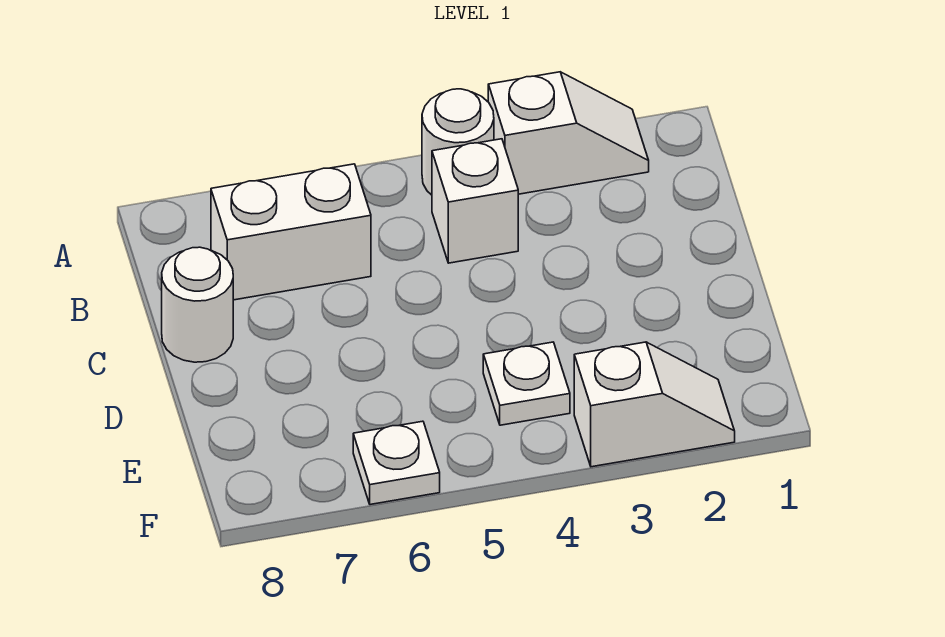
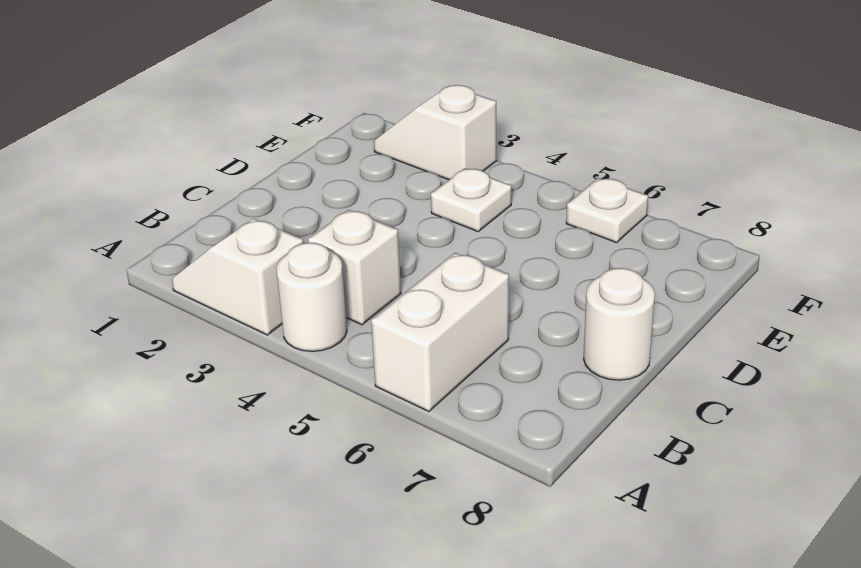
white brick B6:B7 level 1 -> white brick A6:B6 level 1

